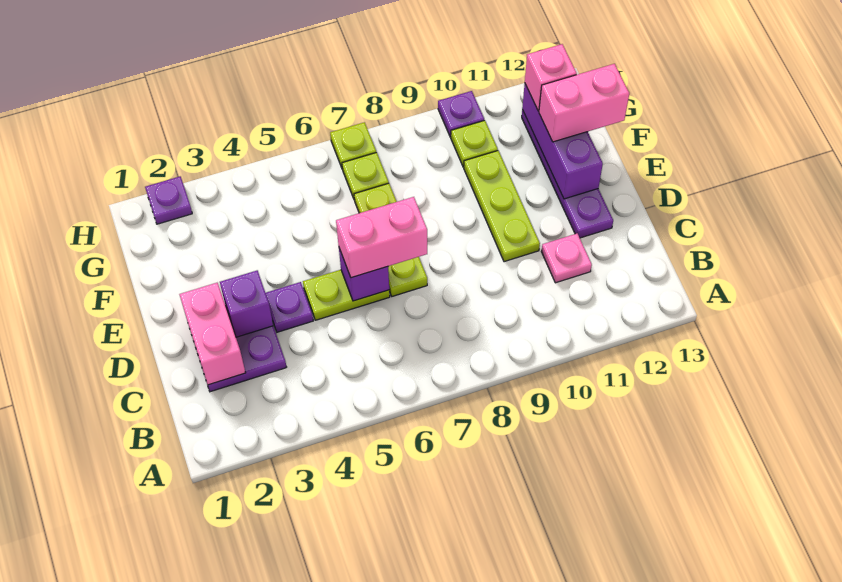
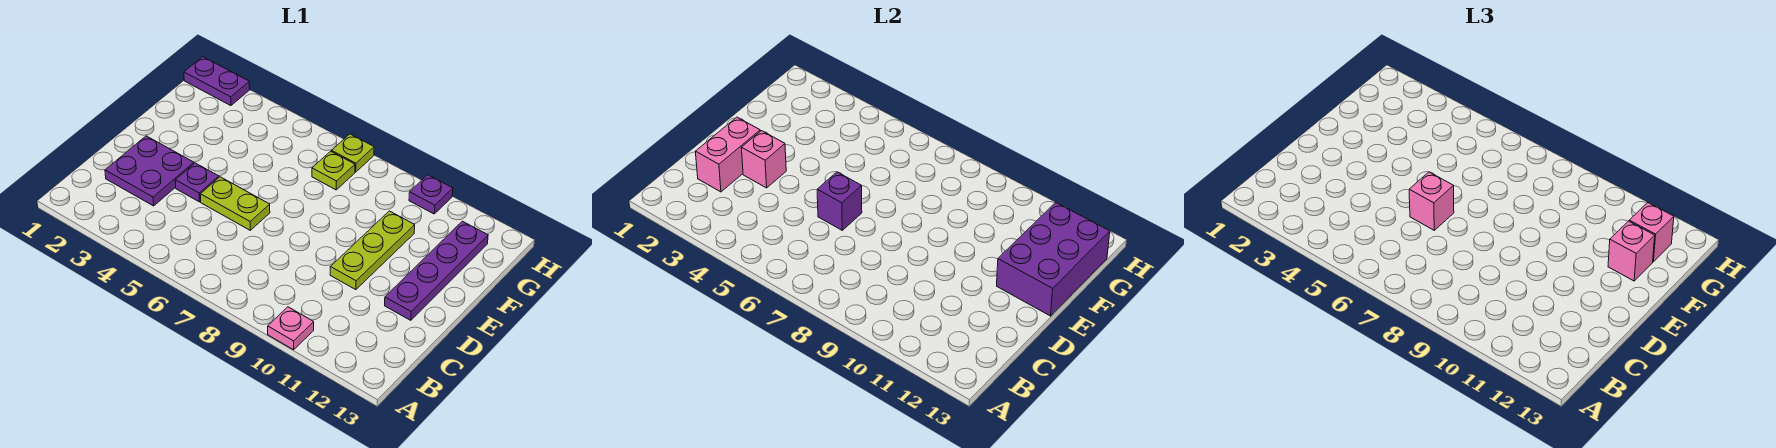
pink plate C11 level 1 -> pink plate A10 level 1
purple brick D3 level 2 -> pink brick D3 level 2
pink brick D6:D7 level 3 -> pink brick D6 level 3
lime plate D7:F7 level 1 -> none
purple brick E12:G12 level 2 -> purple brick E12:G13 level 2
pink brick F12:F13 level 3 -> pink brick F12 level 3
lime plate G10 level 1 -> none
purple plate H2 level 1 -> purple plate H1:H2 level 1

